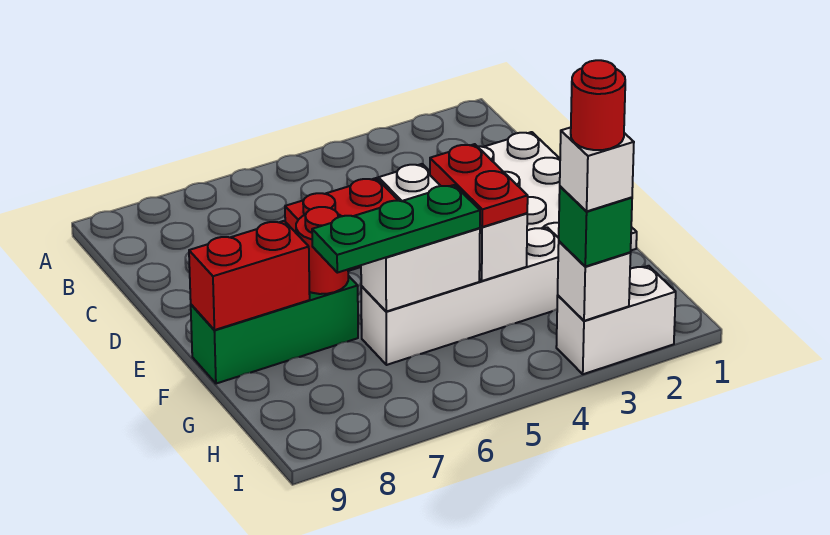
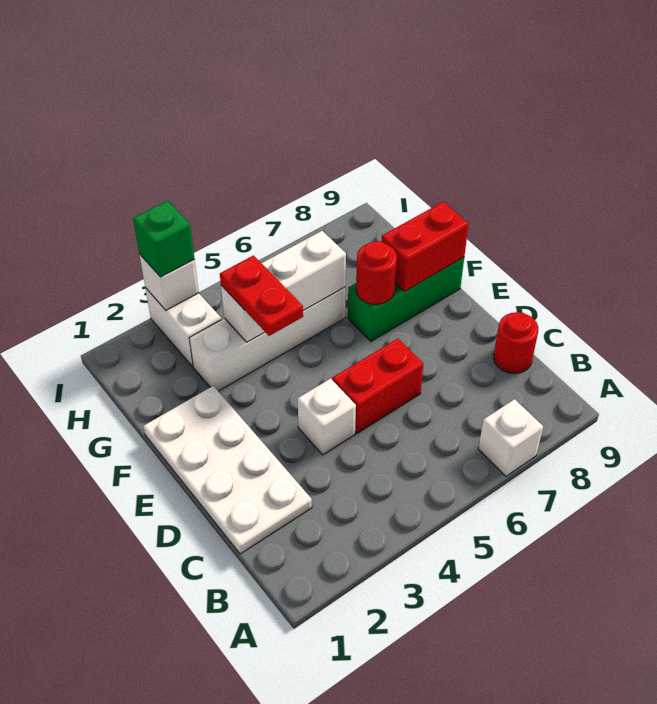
green plate G5:G7 level 3 -> none
white brick I2:I3 level 1 -> white brick H3:I3 level 1
white brick I3 level 4 -> white brick A7 level 1
red round brick I3 level 5 -> red round brick C9 level 1

